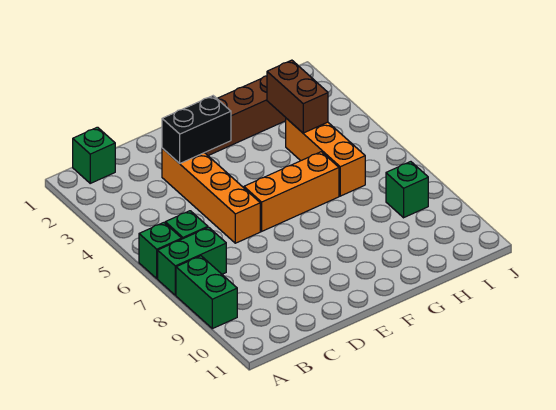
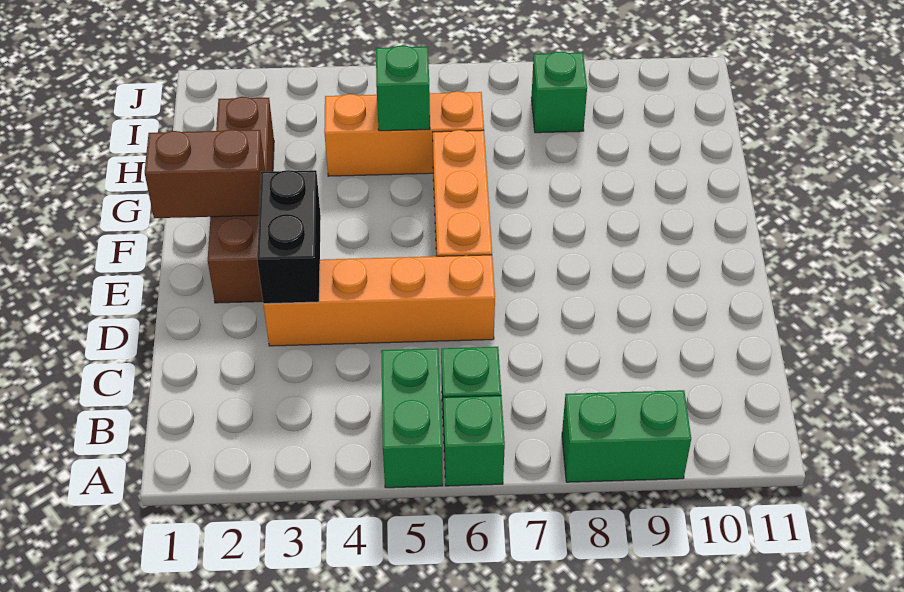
green brick A7:B7 level 1 -> green brick A5:B5 level 1
green brick B1 level 1 -> green brick H5 level 2
brown brick H3:H4 level 2 -> brown brick F1:F2 level 2

